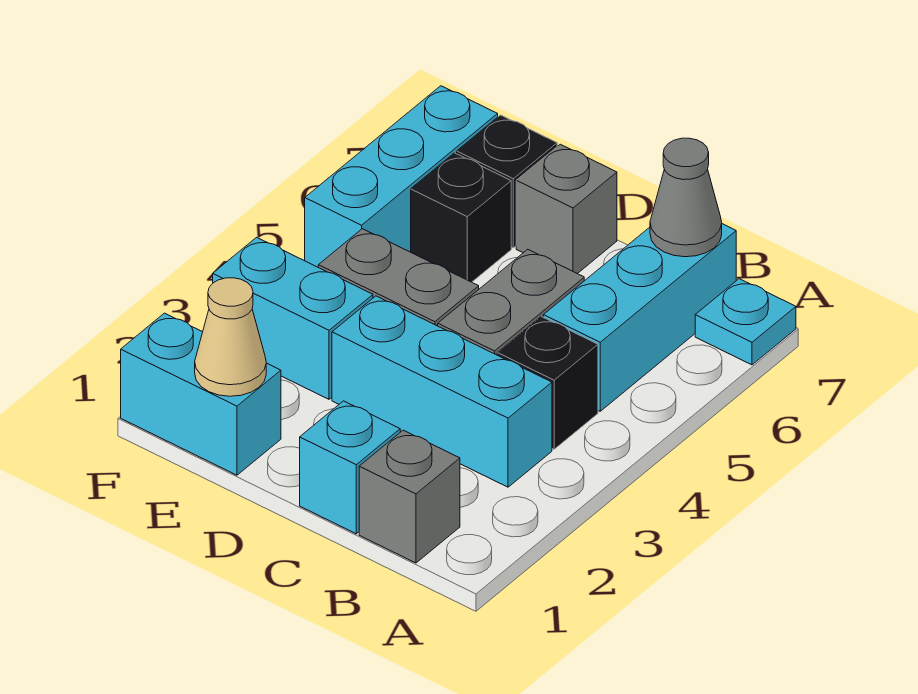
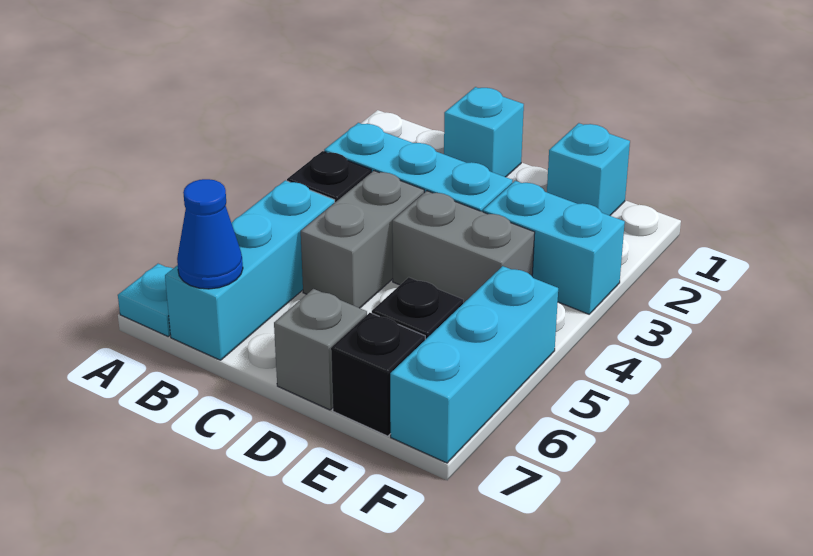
grey brick B1 level 1 -> none
grey cone B7 level 2 -> blue cone B7 level 2
cyan brick E1:F1 level 1 -> cyan brick E1 level 1
tan cone E1 level 2 -> none

